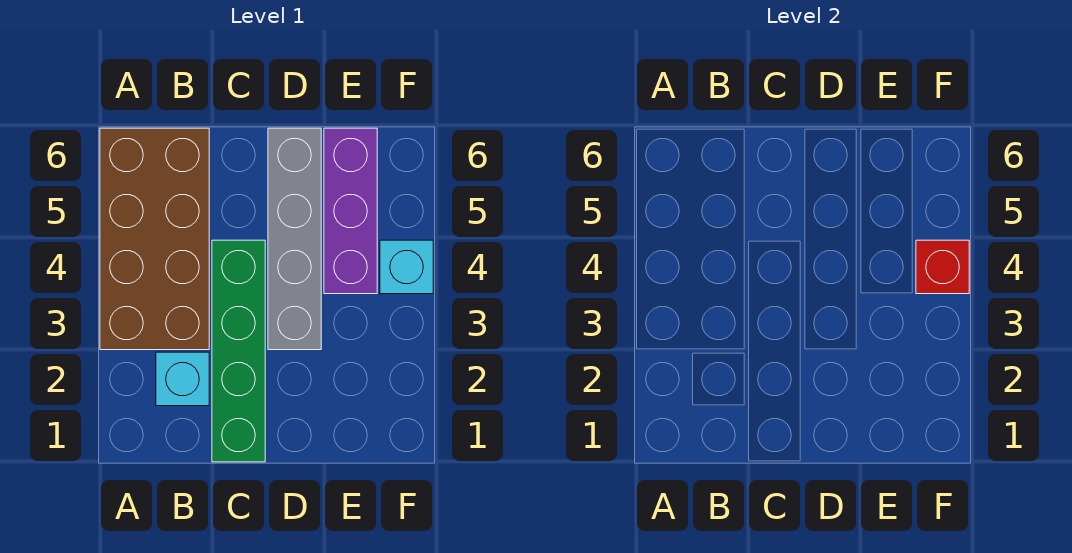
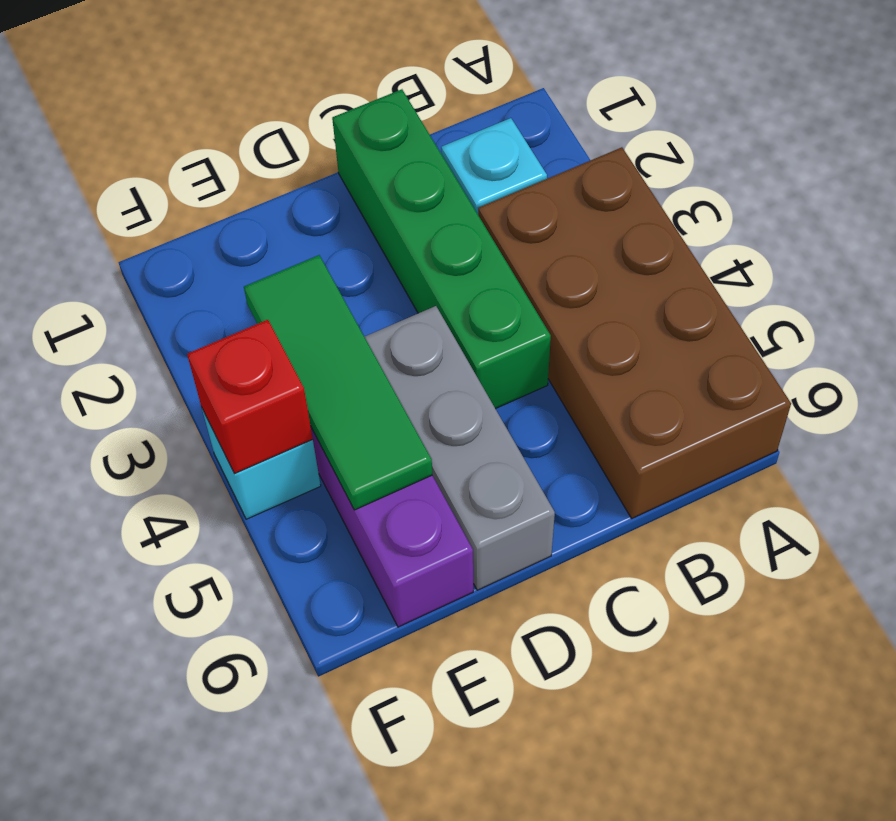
grey brick D3:D6 level 1 -> grey brick D4:D6 level 1
none -> green tile E3:E5 level 2

